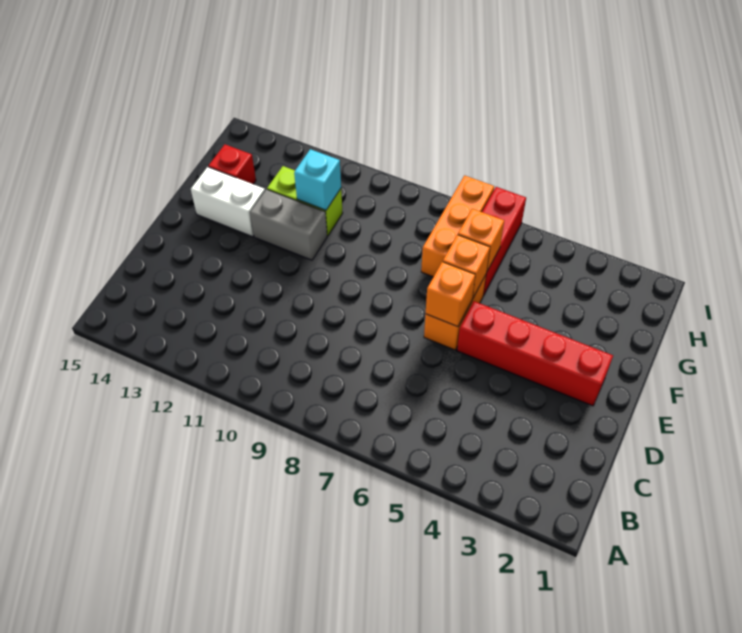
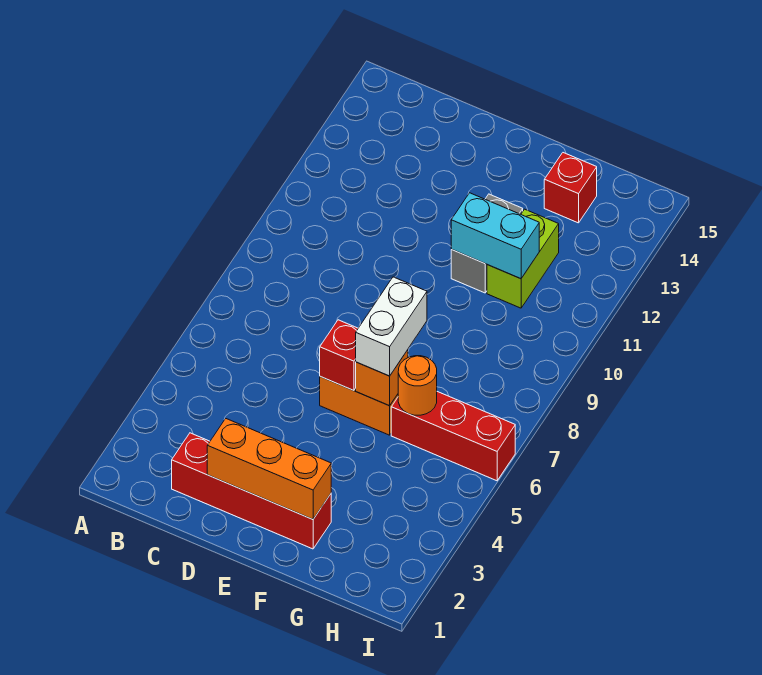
red brick E2:E5 level 1 -> red brick C2:F2 level 1
orange brick E6 level 2 -> red brick E6 level 2
white brick F13:F14 level 1 -> white brick F6:F7 level 3
orange brick G6 level 2 -> orange round brick G6 level 2
orange brick G7:I7 level 1 -> orange brick D2:F2 level 2
cyan brick G11 level 2 -> cyan brick F11:G11 level 2

